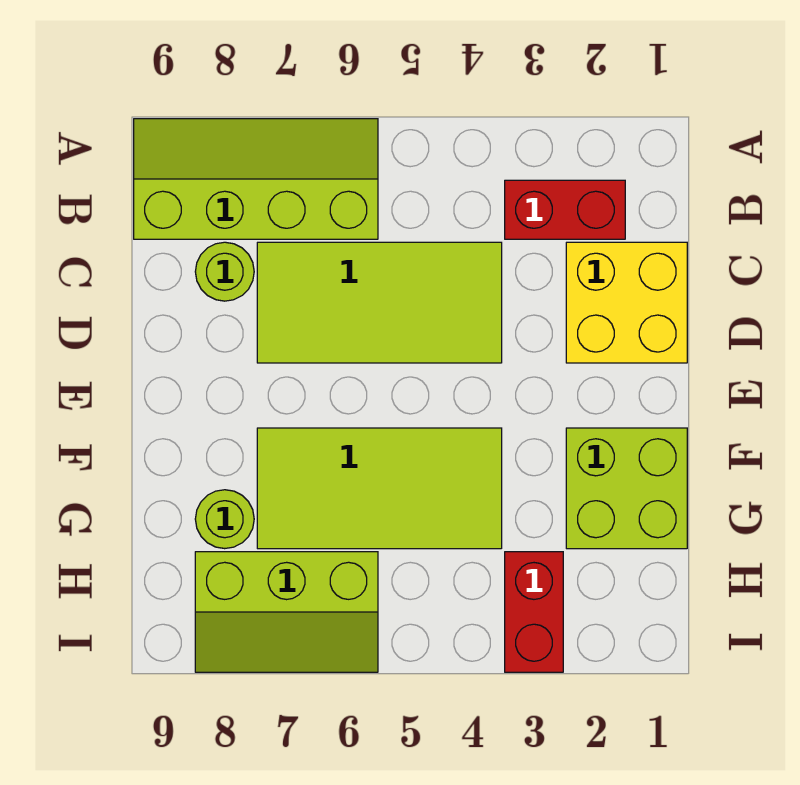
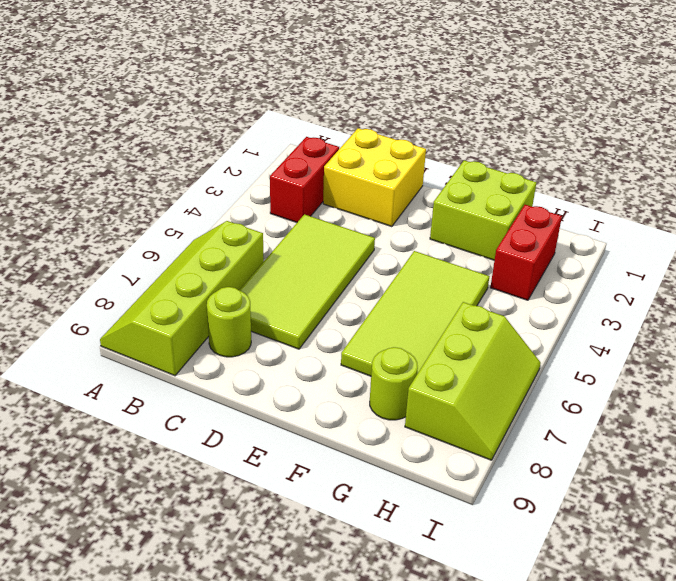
red brick H3:I3 level 1 -> red brick H2:H3 level 1

